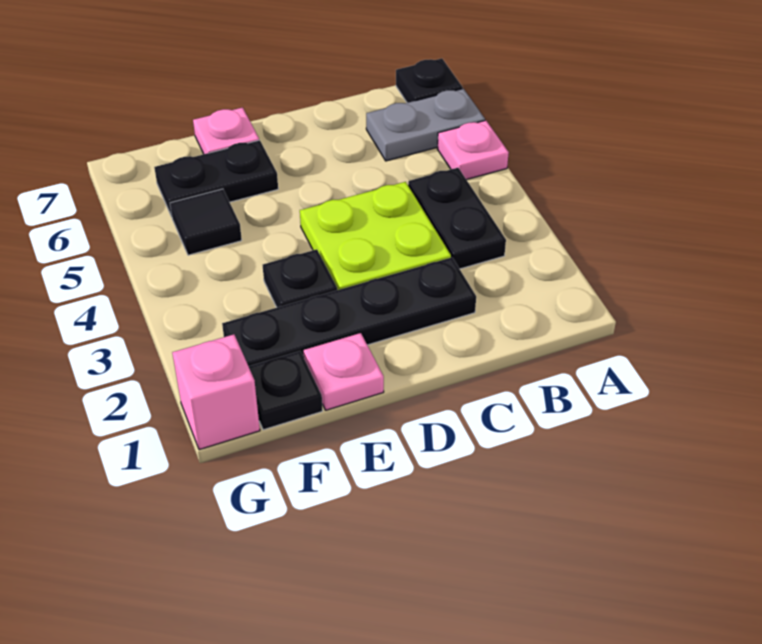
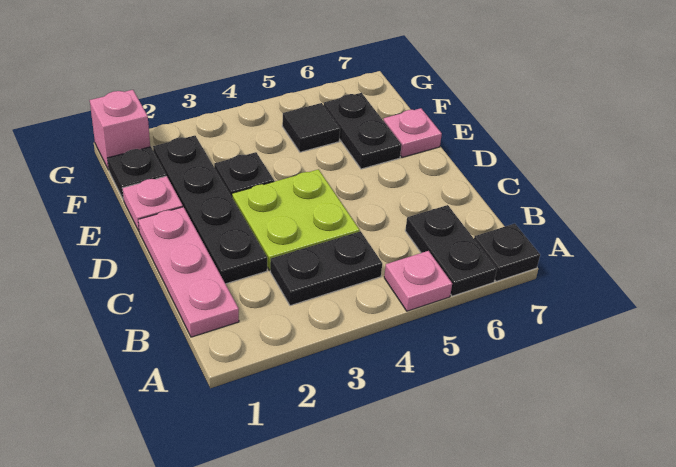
grey plate A6:B6 level 1 -> black plate A6:B6 level 1
none -> pink plate B1:D1 level 1

